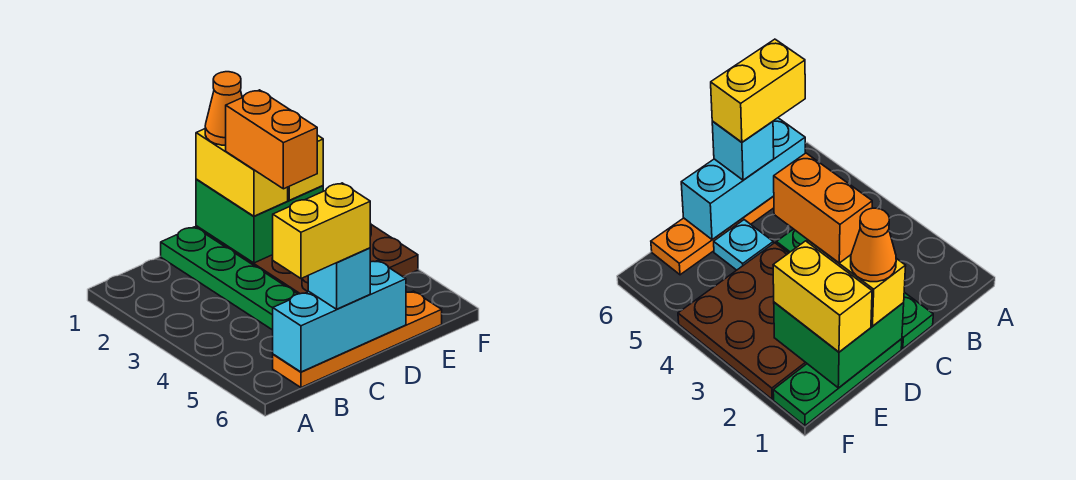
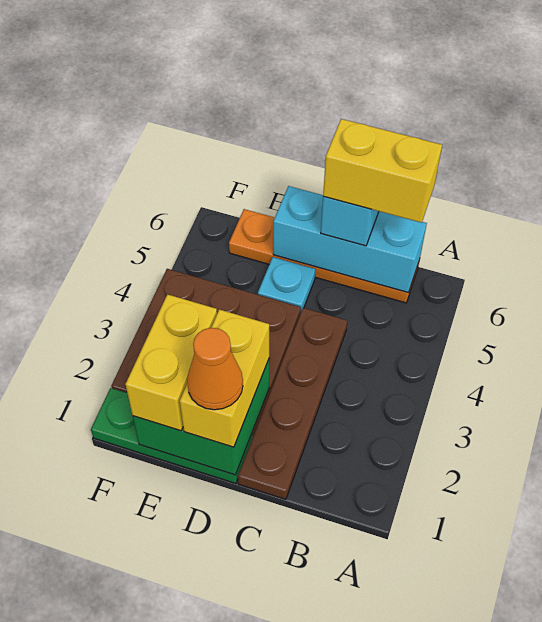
green plate C1:C4 level 1 -> brown plate C1:C4 level 1
orange brick D2:D3 level 4 -> none

